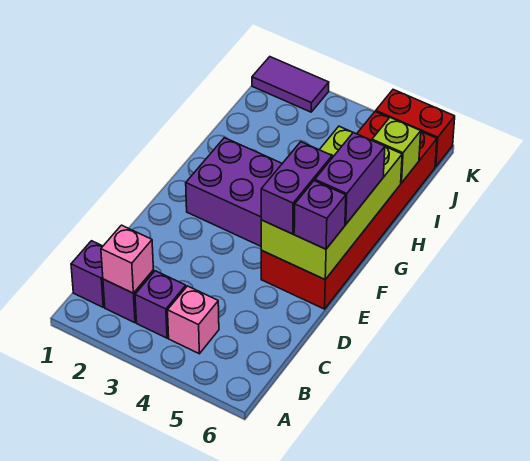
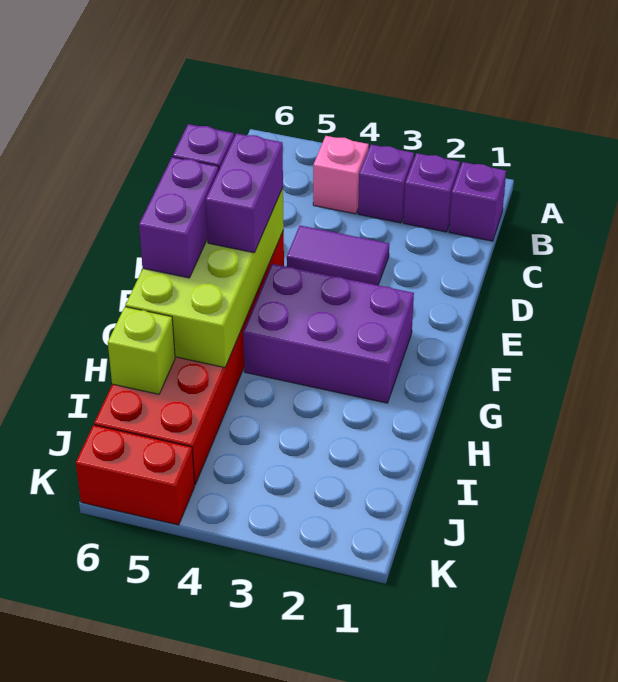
pink brick B2 level 2 -> none
purple tile K1:K2 level 1 -> purple tile D3:D4 level 1

